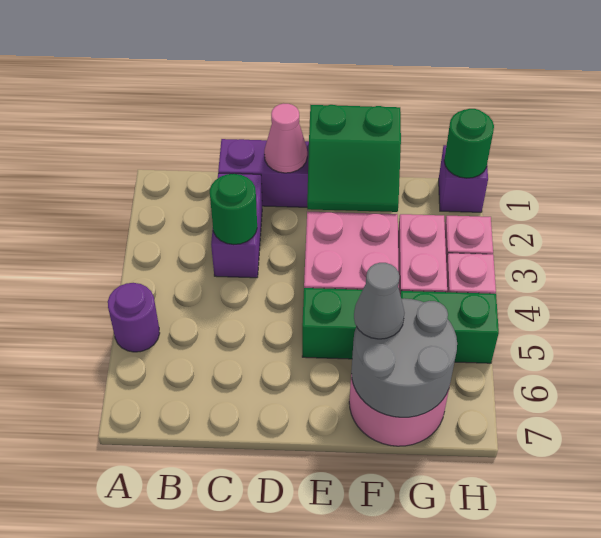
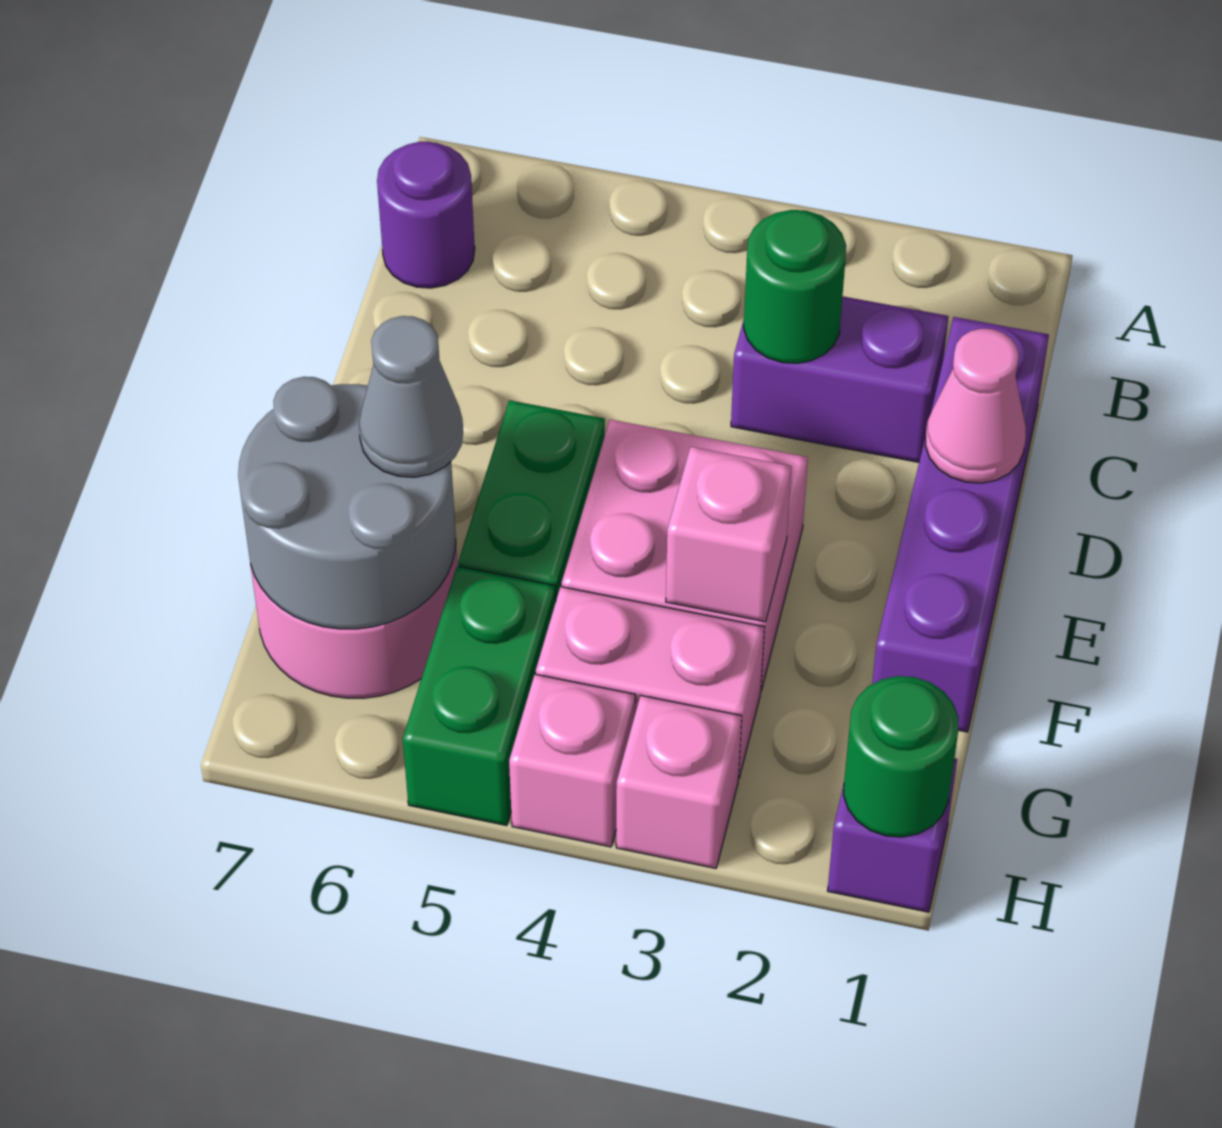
purple round brick A5 level 1 -> purple round brick B7 level 1
green slope E1:F2 level 2 top 1 -> none
none -> pink brick F3 level 2

